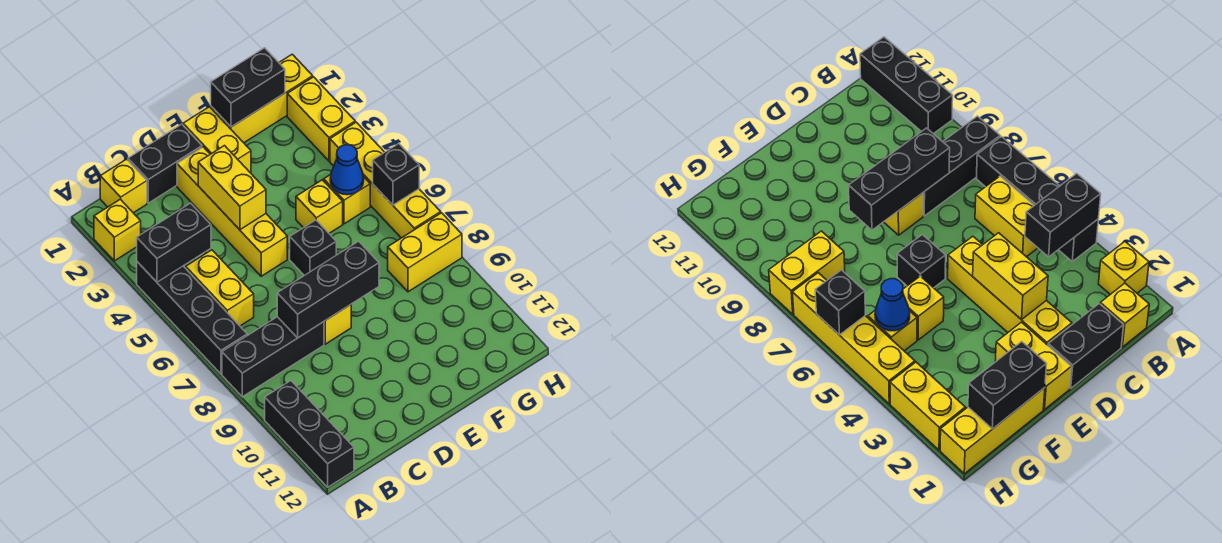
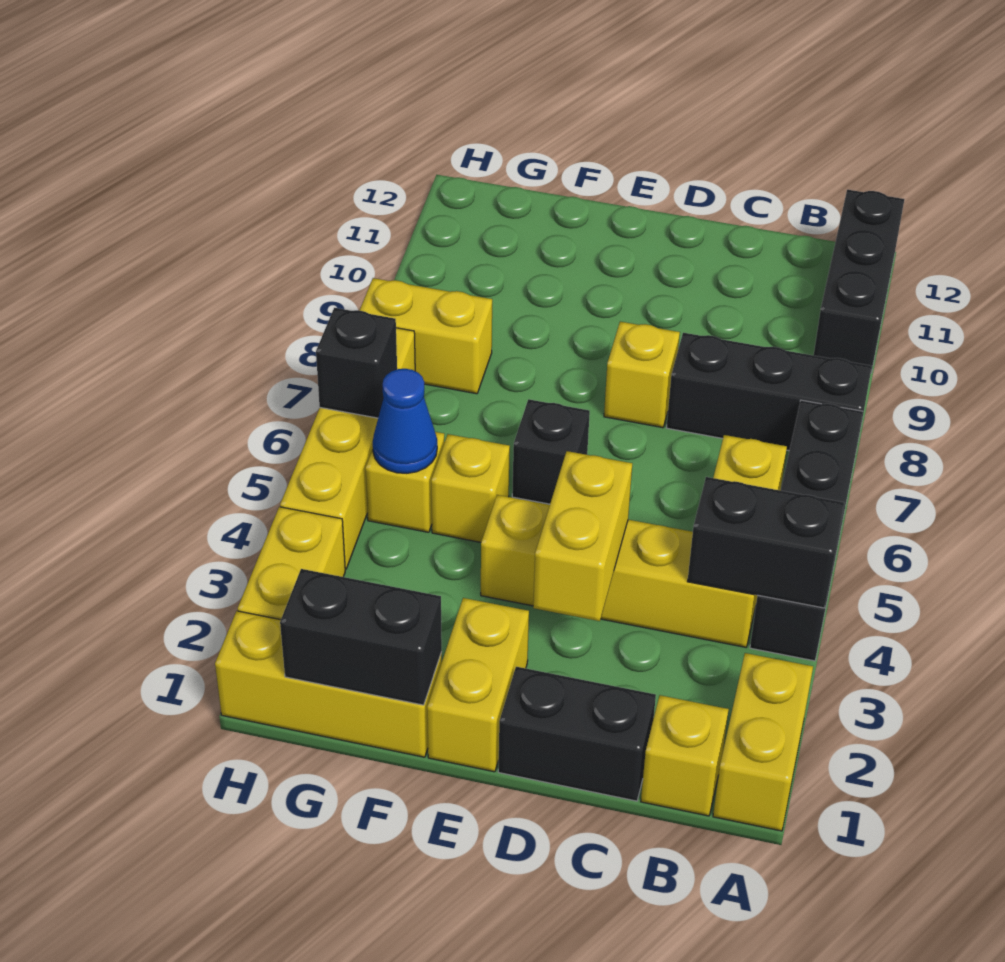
yellow brick A2 level 1 -> yellow brick A1:A2 level 1
black brick C8:E8 level 2 -> none
yellow brick D2:D5 level 1 -> yellow brick B4:E4 level 1

